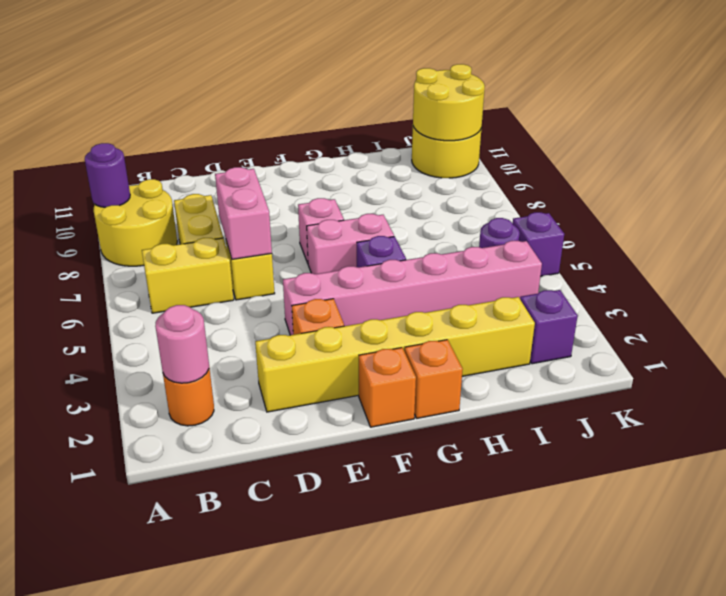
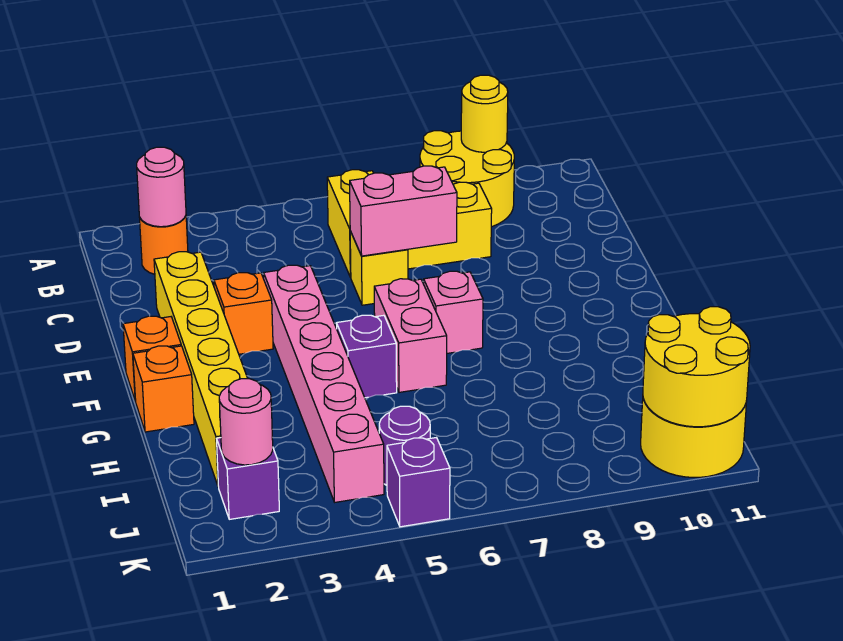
purple round brick A9 level 2 -> yellow round brick A9 level 2
none -> pink round brick J2 level 2

